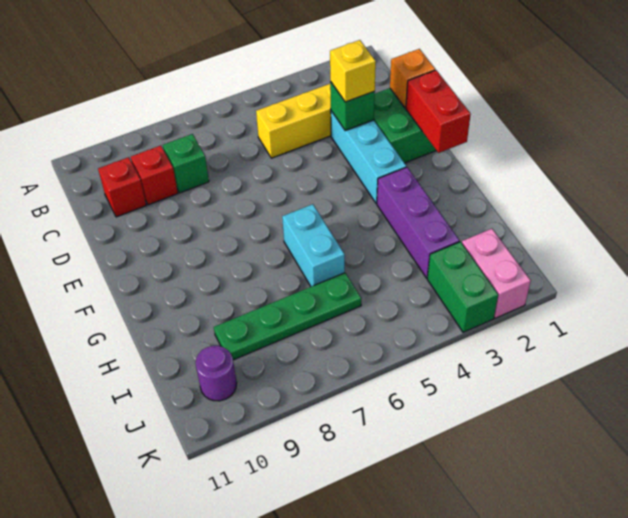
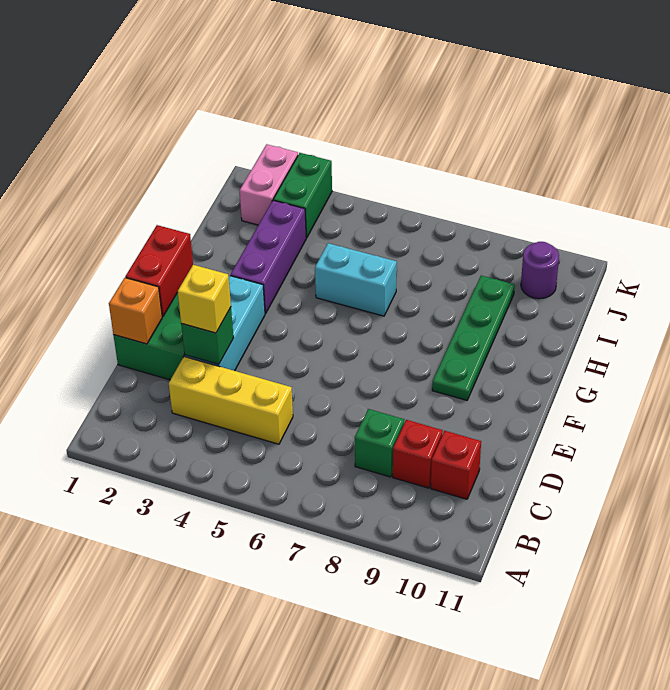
cyan brick G6:H6 level 1 -> cyan brick H5:H6 level 1
green plate I6:I9 level 1 -> green plate F9:I9 level 1

